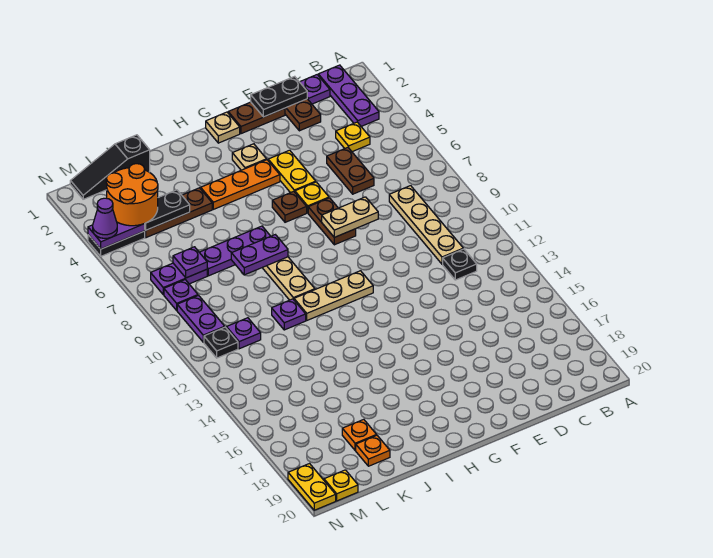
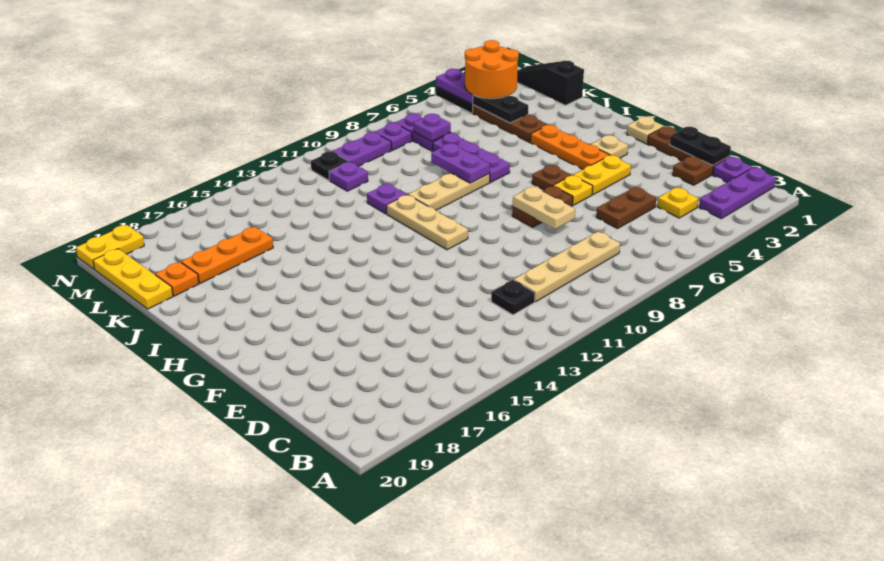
orange plate K18 level 1 -> orange plate K16:K18 level 1
yellow plate M20 level 1 -> yellow plate K20:M20 level 1
purple cone N4 level 3 -> none

